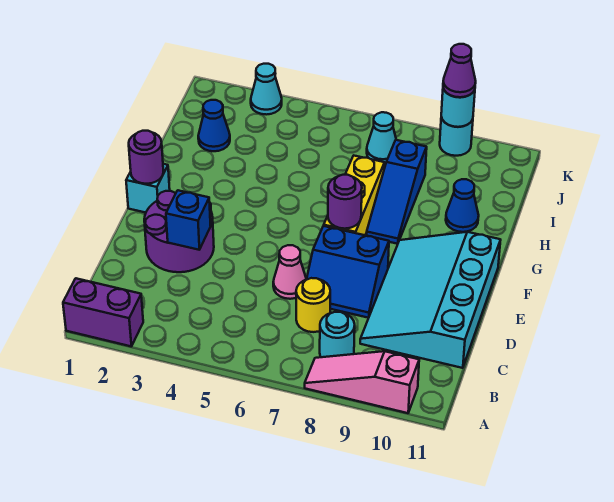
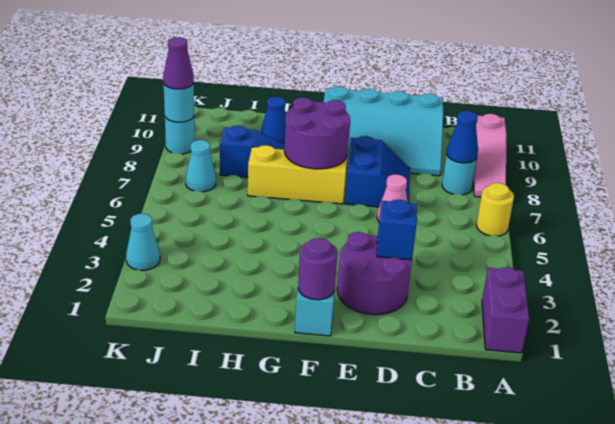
yellow round brick C7 level 1 -> yellow round brick A6 level 1
purple round brick F7 level 2 -> purple round brick F7:G8 level 2
blue cone I2 level 1 -> blue cone B8 level 2

